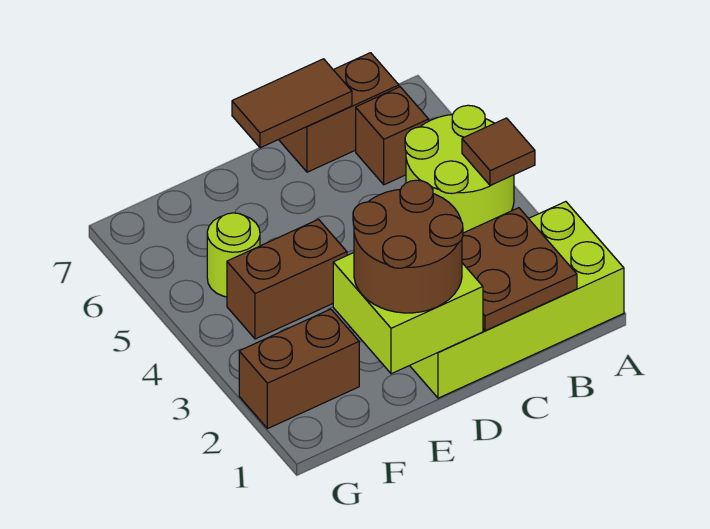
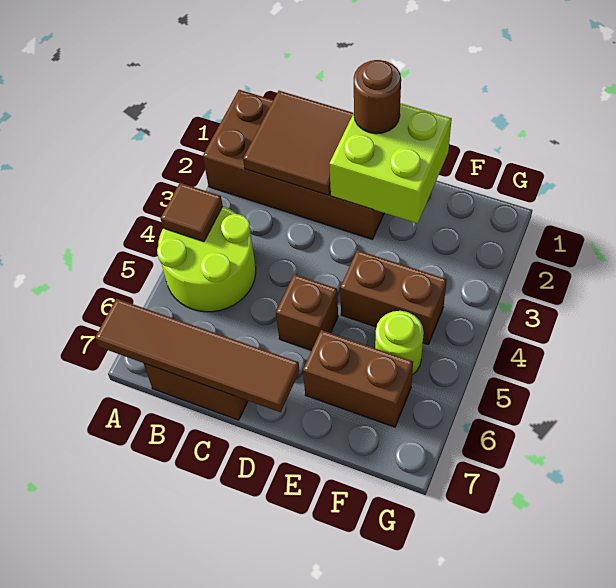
lime brick A1:D2 level 1 -> brown brick A1:D2 level 1
brown plate B1:C2 level 2 -> brown tile B1:C2 level 2
brown brick B6 level 1 -> brown brick D5 level 1
brown tile C7:D7 level 2 -> brown tile A7:D7 level 2
brown round brick D1:E2 level 3 -> brown round brick D1 level 3
brown brick F2:G2 level 1 -> brown brick E6:F6 level 1

